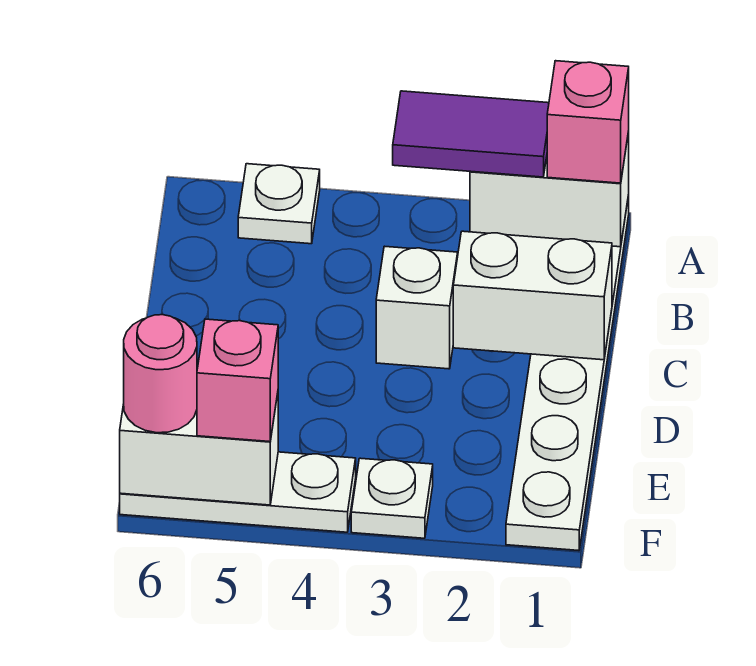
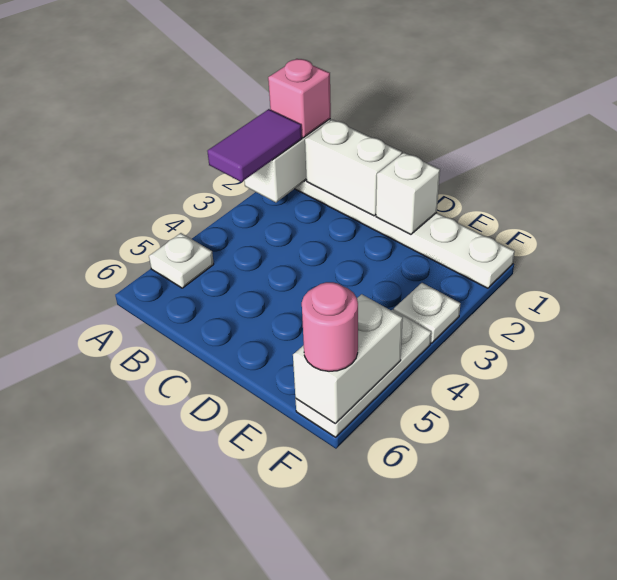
white brick C1:C2 level 2 -> white brick B1:C1 level 2
white brick C3 level 1 -> white brick D1 level 2
pink brick F5 level 3 -> none

